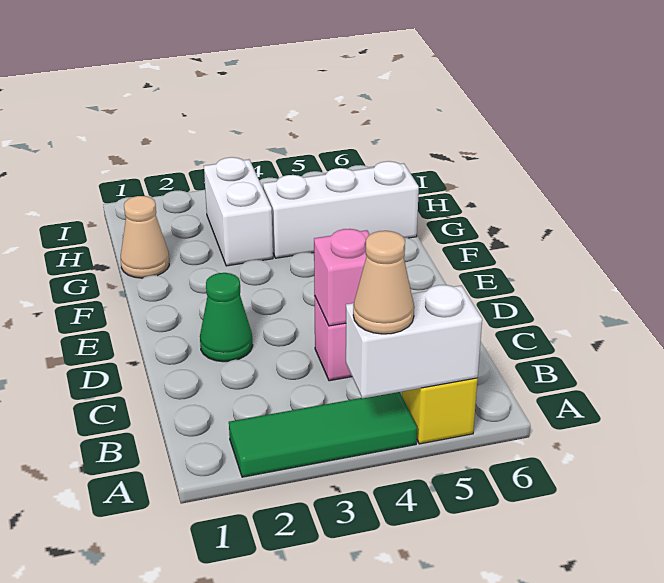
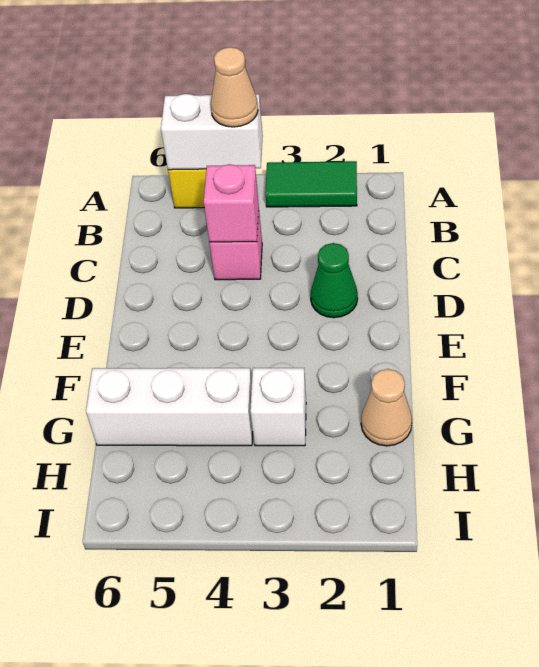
green tile A2:A4 level 1 -> green tile A2:A3 level 1
white brick G3:H3 level 1 -> white brick G3 level 1

